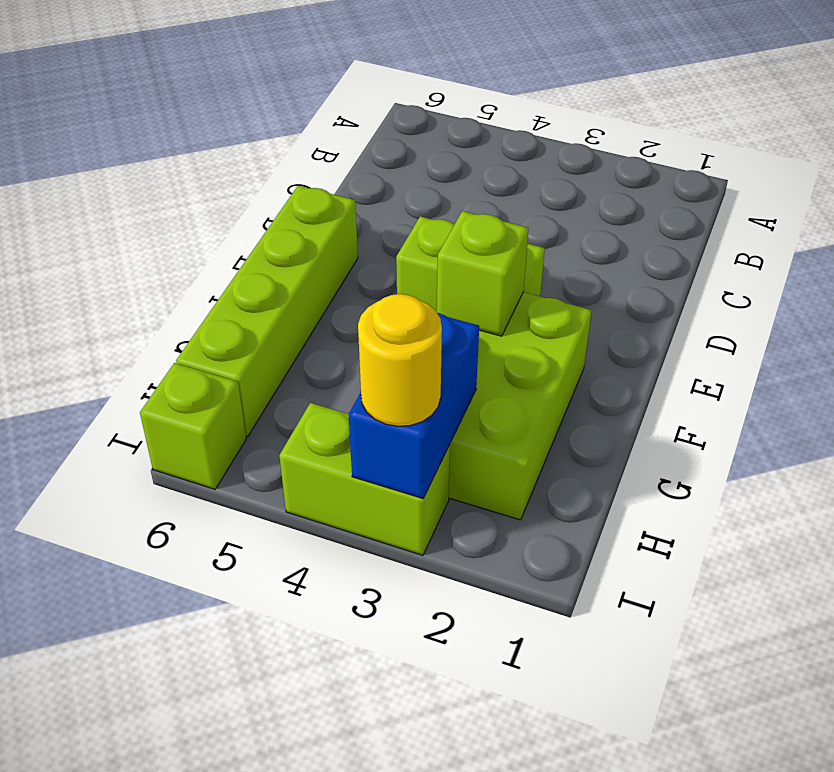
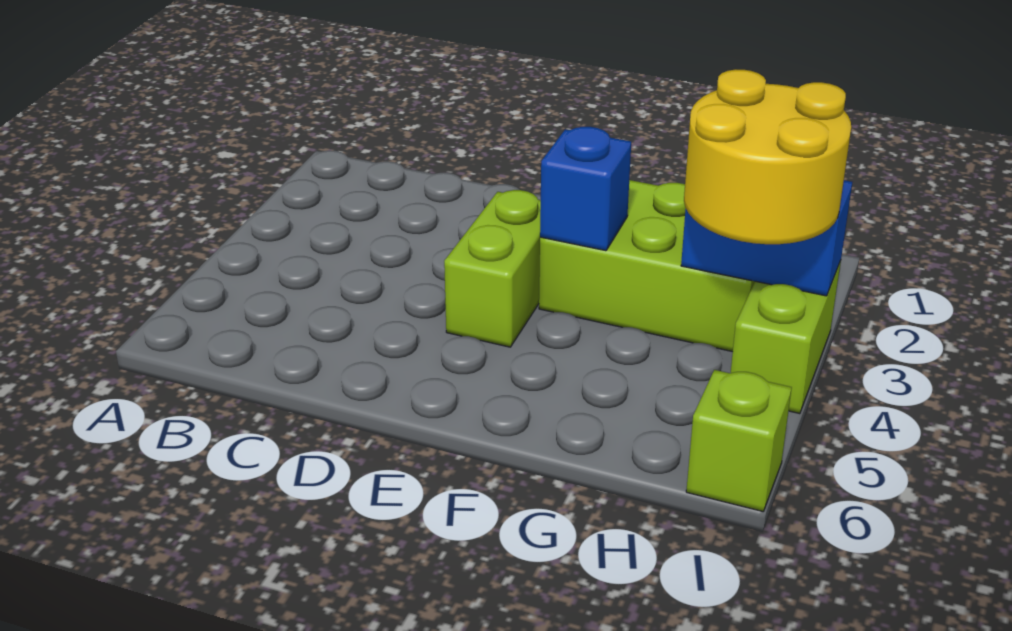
lime brick E6:H6 level 1 -> none
lime brick F3 level 2 -> blue brick F3 level 2
yellow round brick I3 level 3 -> yellow round brick H3:I4 level 3

